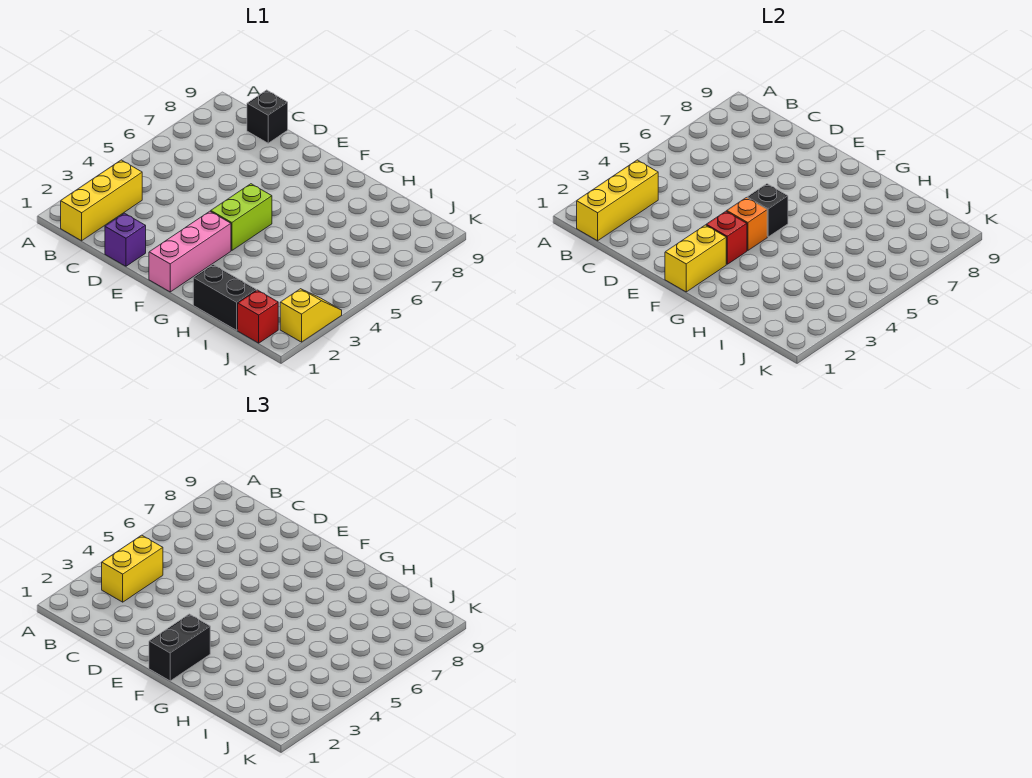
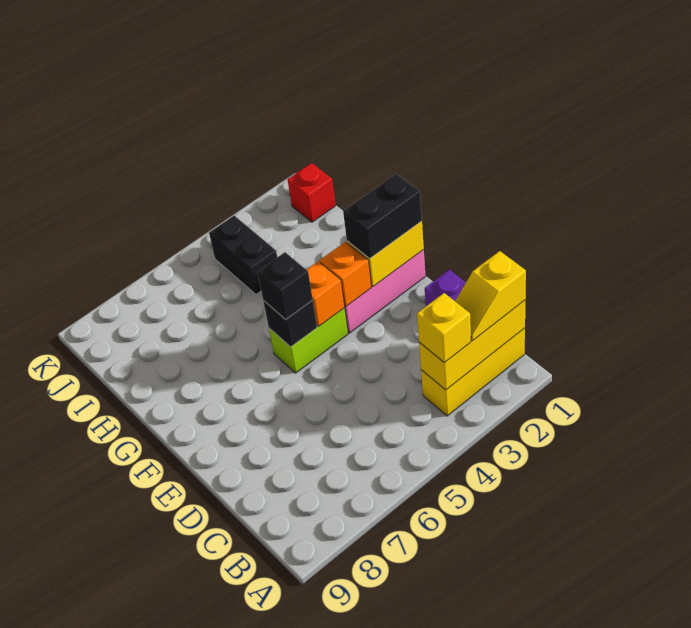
yellow brick B3:B4 level 3 -> yellow brick B3 level 3
black brick C9 level 1 -> black brick F5 level 3
red brick F3 level 2 -> orange brick F3 level 2
black brick H1:I1 level 1 -> black brick I4:J4 level 1
yellow slope K2:K3 level 1 top 2 -> yellow slope B1:B2 level 3 top 1

